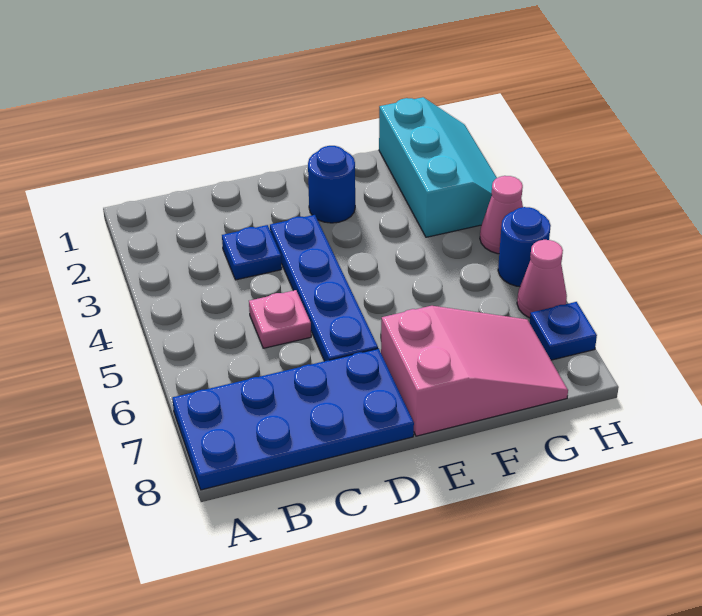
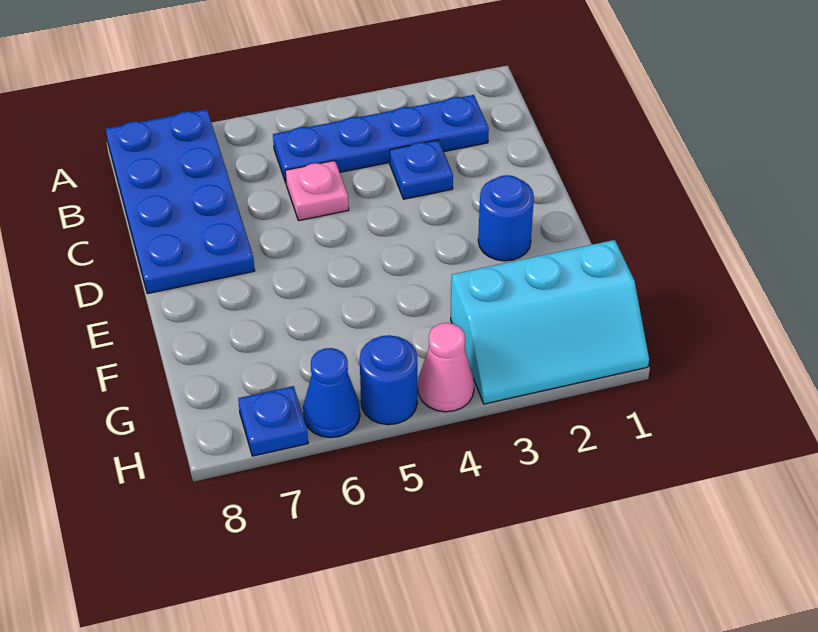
blue plate D3:D6 level 1 -> blue plate B2:B5 level 1
pink slope E7:G8 level 1 top E -> none
pink cone H6 level 1 -> blue cone H6 level 1

